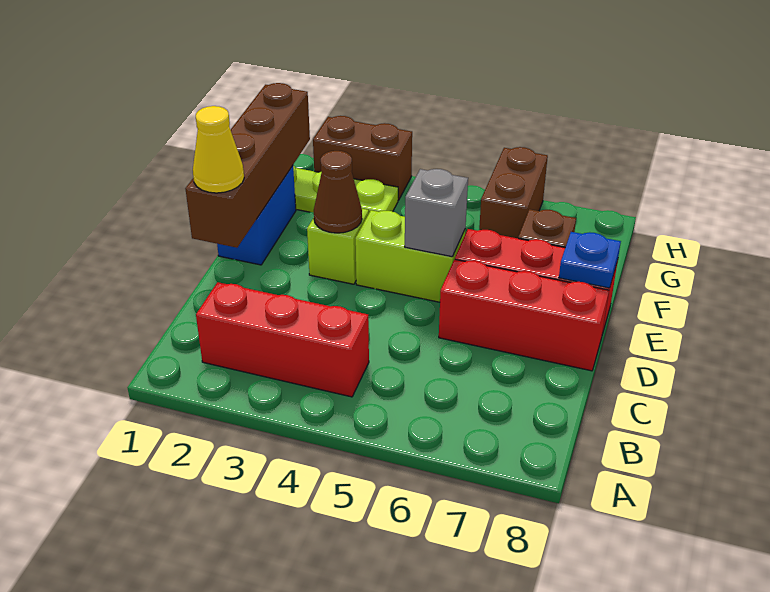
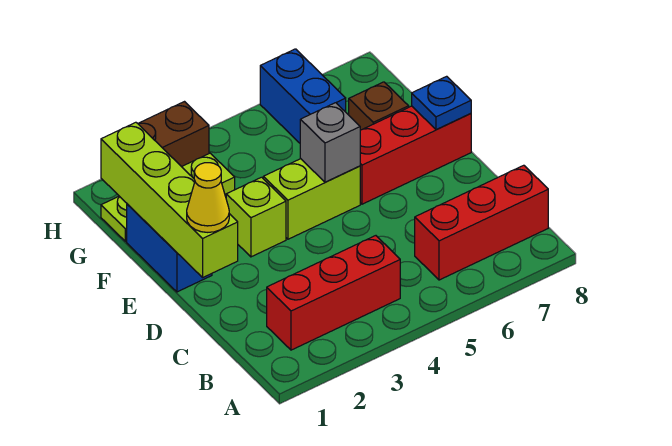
brown brick D1:G1 level 2 -> lime brick D1:G1 level 2
red brick D6:D8 level 1 -> red brick B6:B8 level 1
brown cone E3 level 2 -> none
brown brick G6:H6 level 1 -> blue brick G6:H6 level 1

